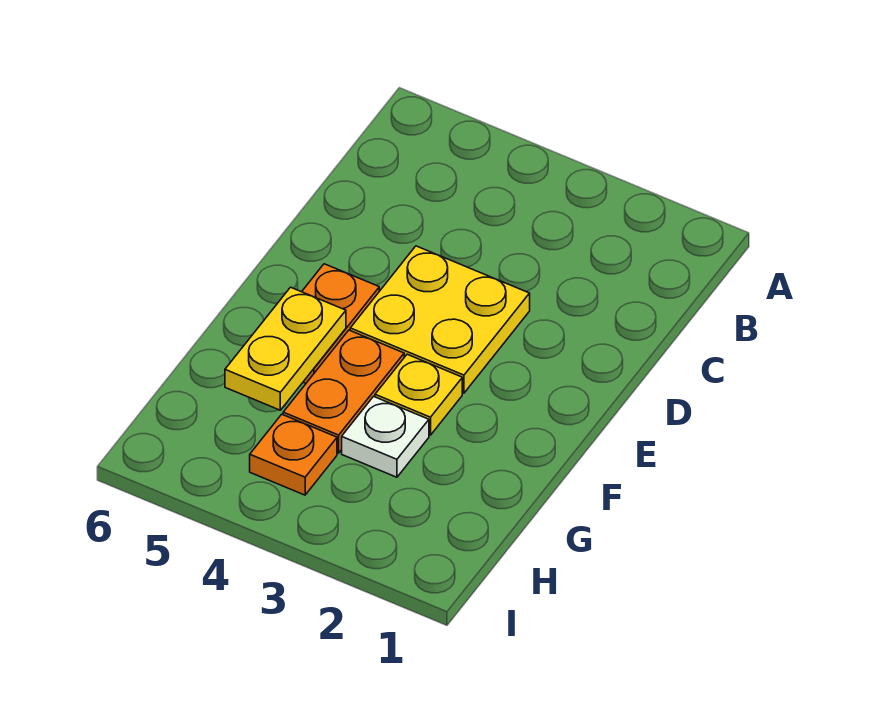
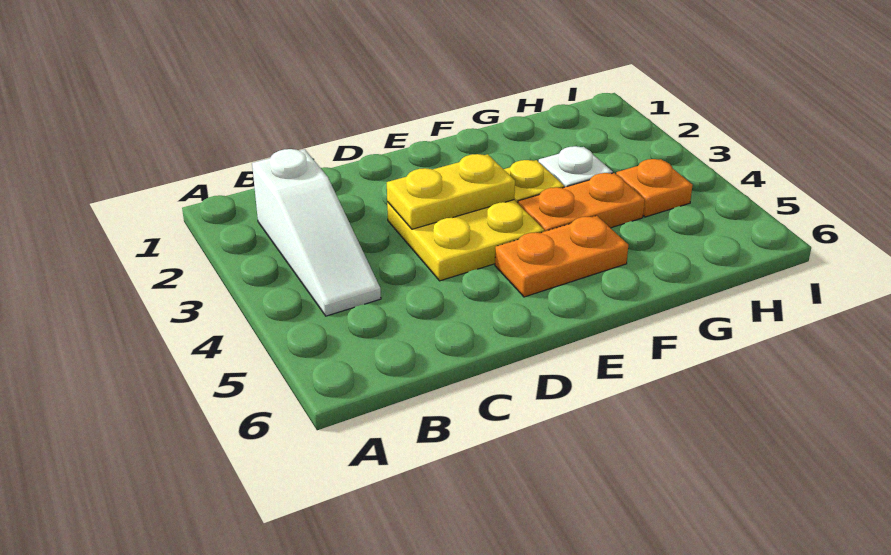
none -> white slope B2:B4 level 1 top 2
yellow plate F5:G5 level 2 -> yellow plate D3:E3 level 2

